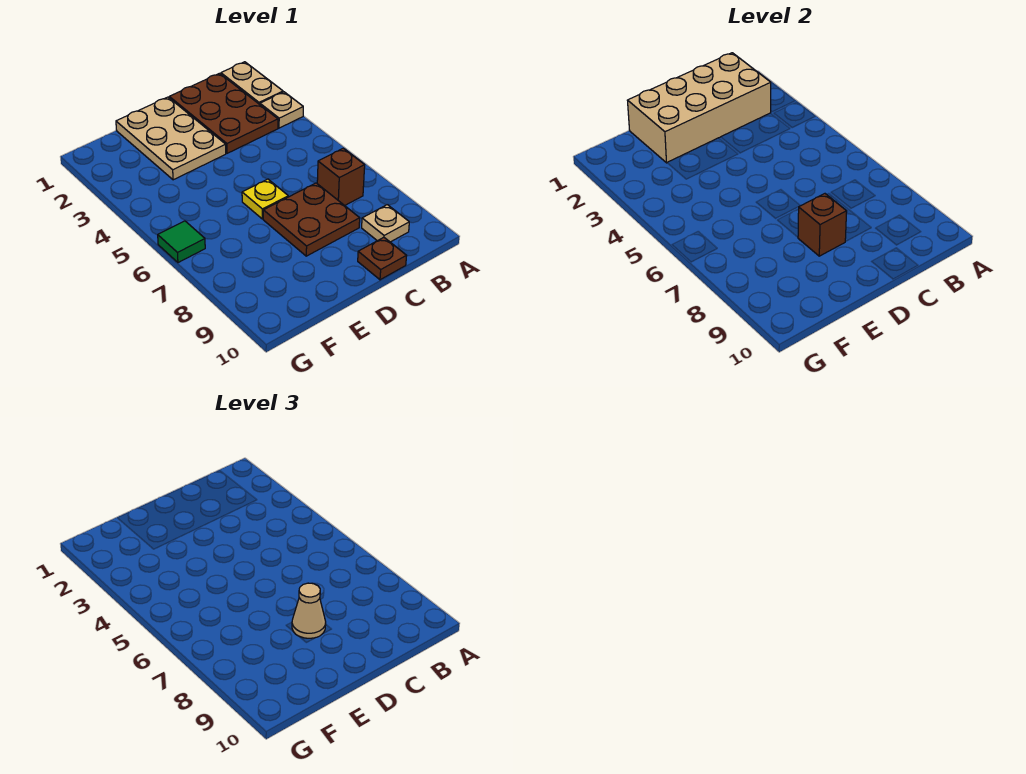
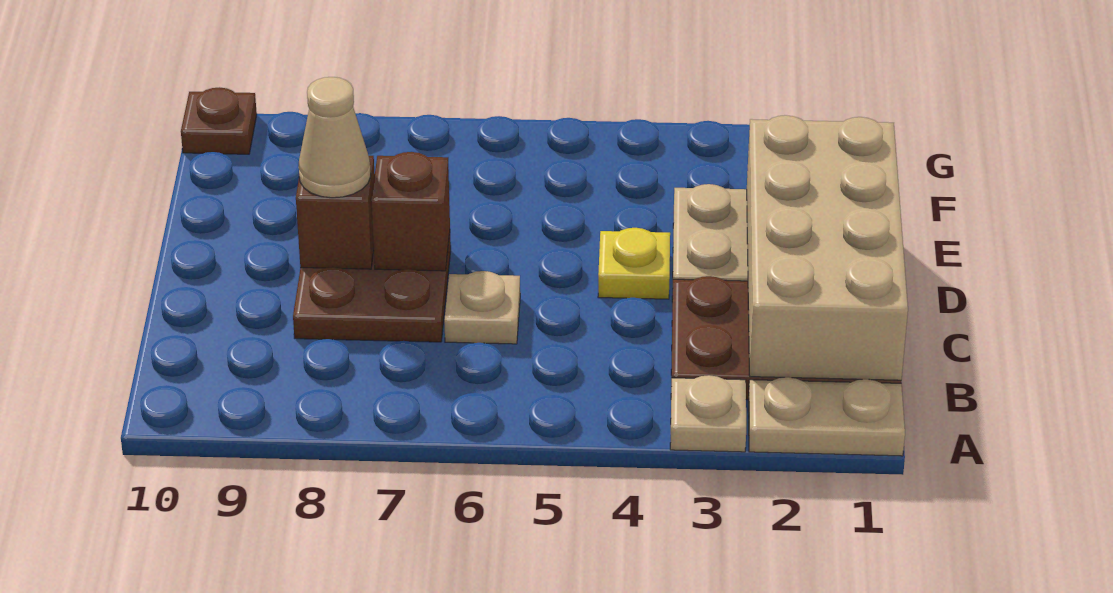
brown brick B7 level 1 -> brown brick D7 level 2
tan plate B9 level 1 -> tan plate C6 level 1
brown plate C10 level 1 -> brown plate G10 level 1
yellow plate D6 level 1 -> yellow plate D4 level 1
green tile G6 level 1 -> none

